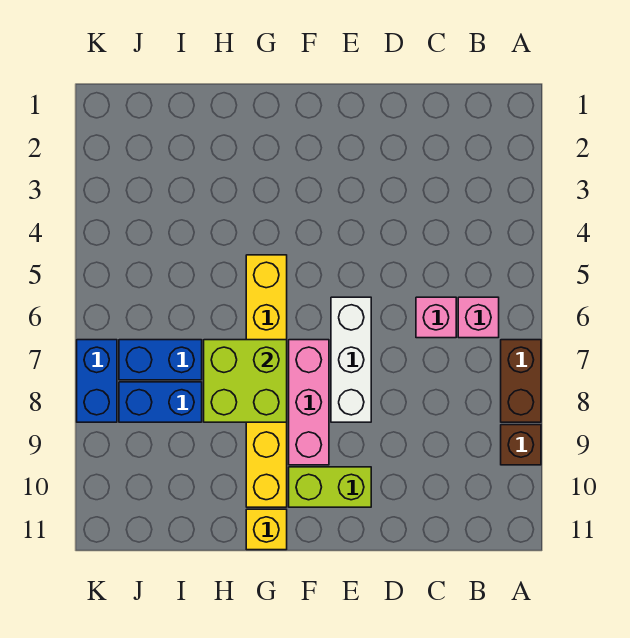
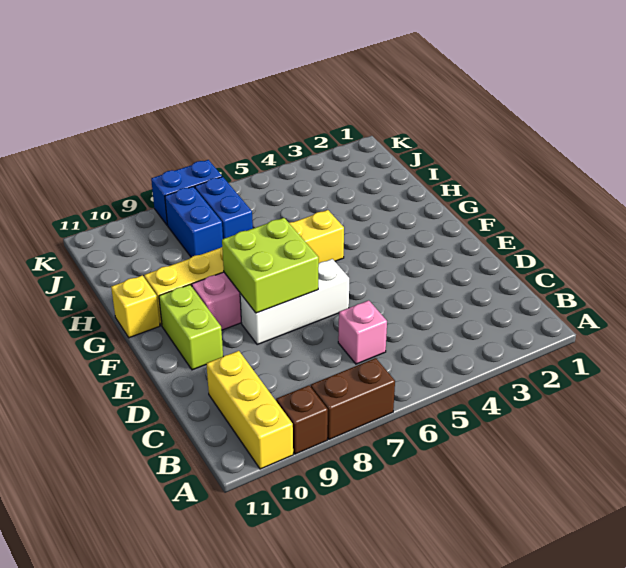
none -> yellow brick A10:C10 level 1
pink brick B6 level 1 -> none
lime brick G7:H8 level 2 -> lime brick E7:F8 level 2

